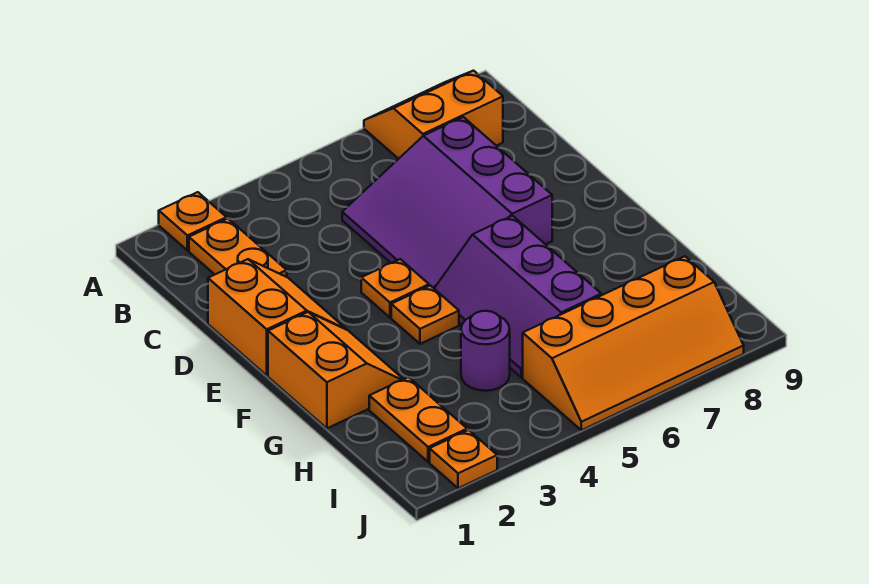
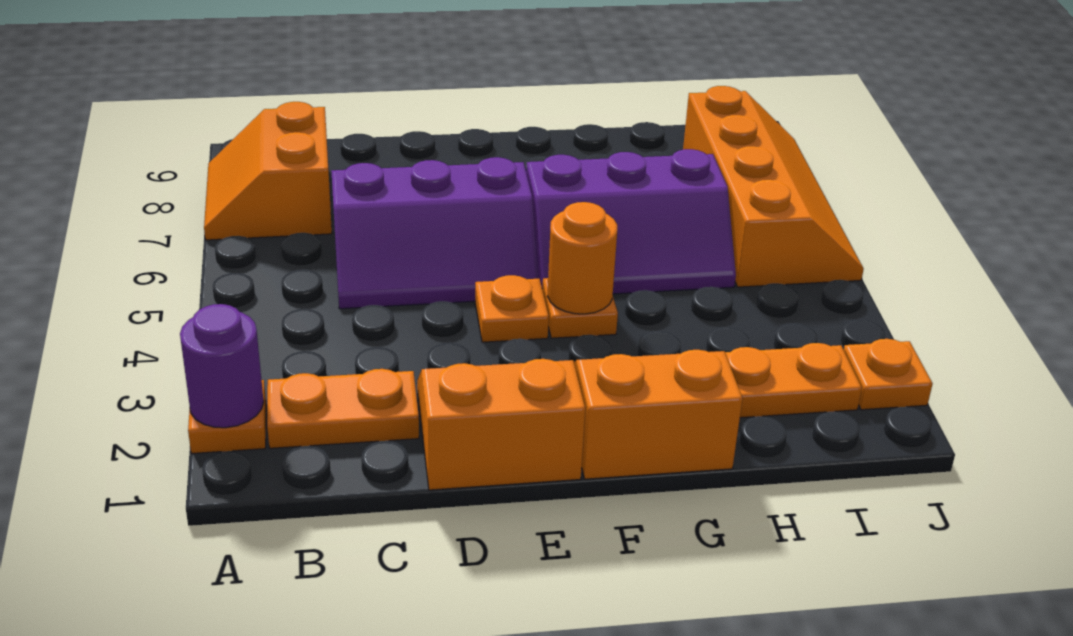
purple slope C5:E7 level 1 top 7 -> purple slope C5:E6 level 1 top 6
none -> orange round brick F4 level 2
purple round brick H4 level 1 -> purple round brick A2 level 2

